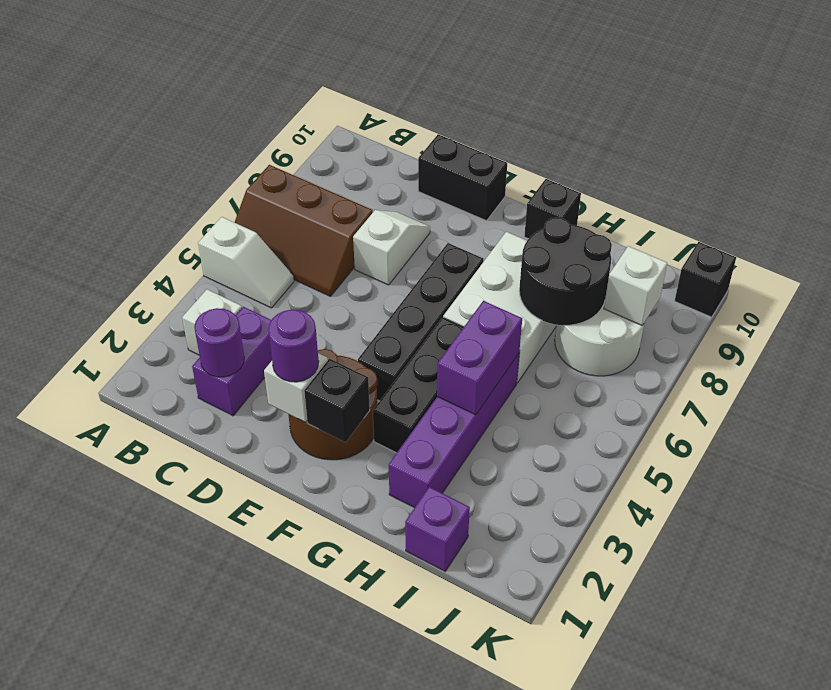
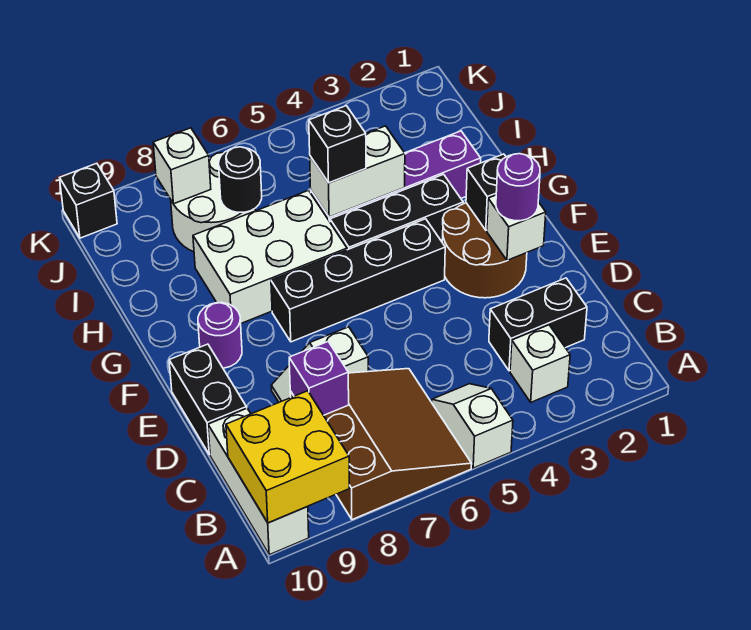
brown slope A6:C7 level 1 top 7 -> brown slope A6:C8 level 1 top 8
none -> yellow brick A9:B10 level 2
none -> white brick A10:C10 level 1
purple brick C2:C3 level 1 -> black brick C2:C3 level 1
purple round brick C2 level 2 -> purple round brick F9 level 1
black brick G10 level 1 -> black brick H5 level 3
purple brick H4:H5 level 2 -> white brick H4:H5 level 2
black round brick H7:I8 level 2 -> black round brick I7 level 2
purple brick I1 level 1 -> purple brick C8 level 2

